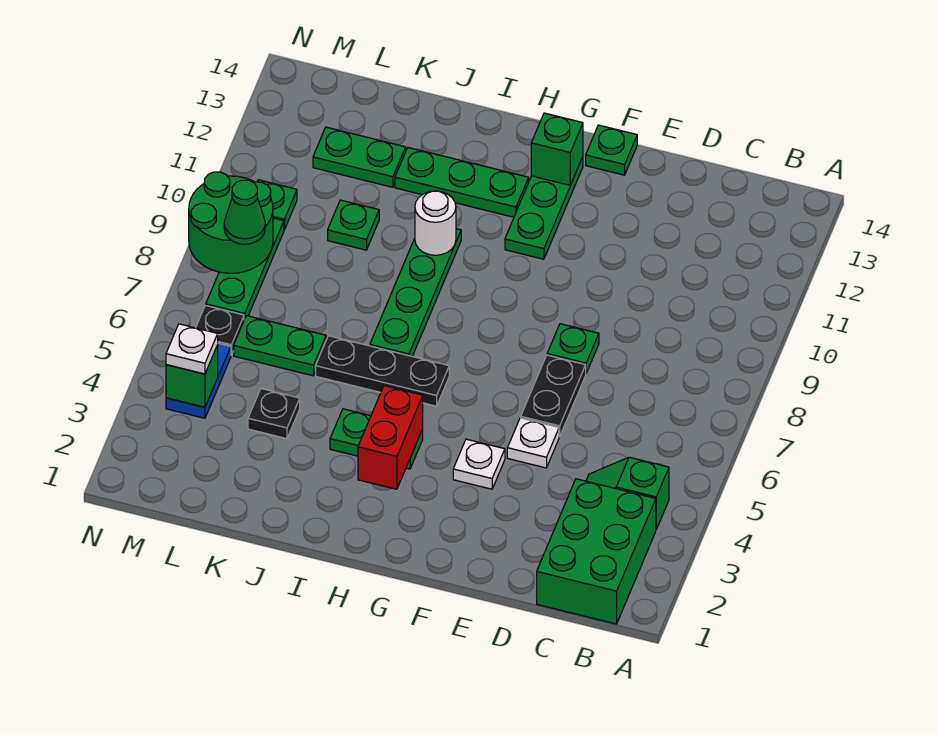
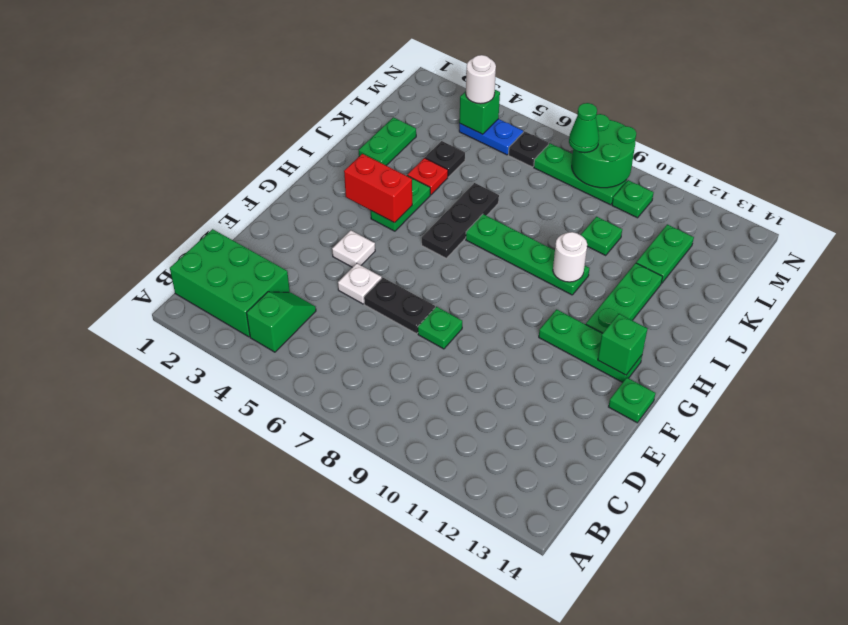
none -> red plate J4 level 1
green plate K6:L6 level 1 -> green plate J2:K2 level 1
white plate M4 level 3 -> white round brick M4 level 3

